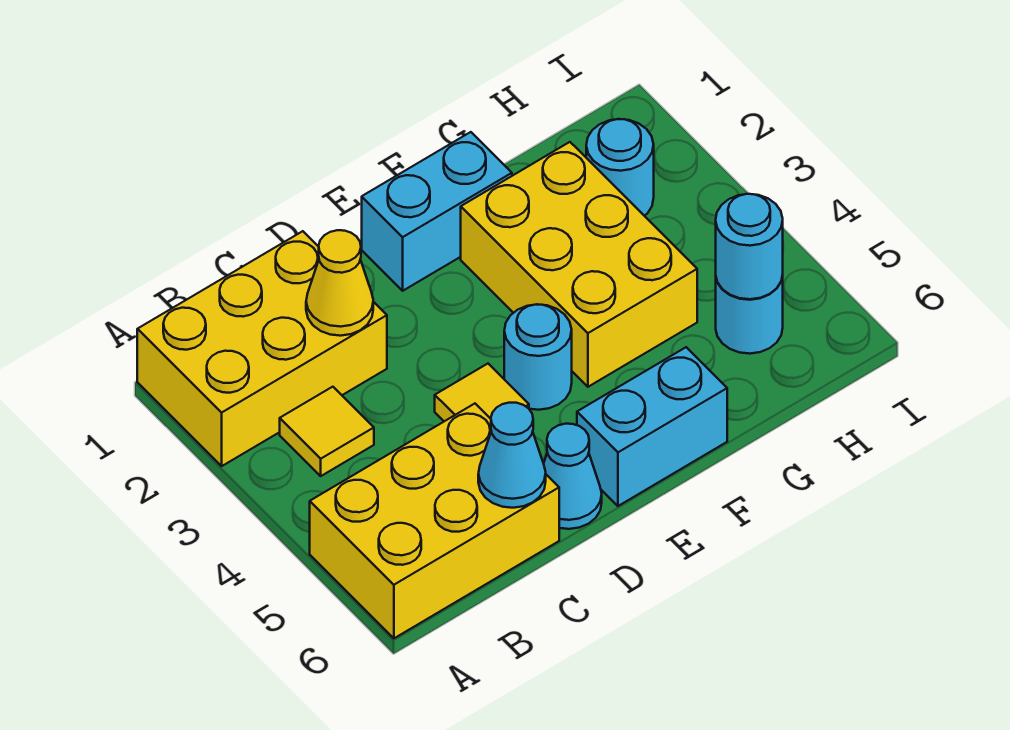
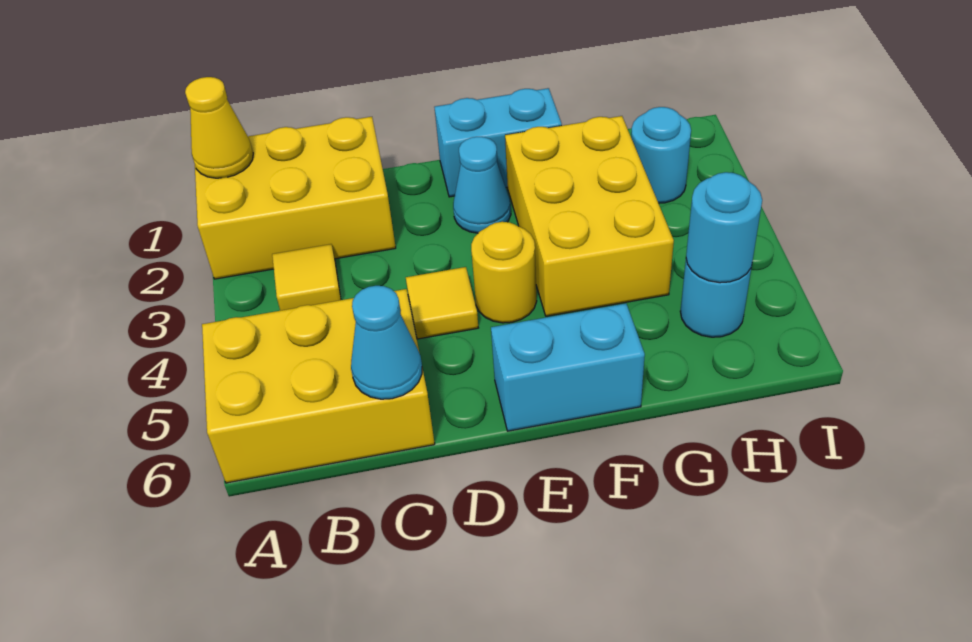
yellow cone C2 level 2 -> yellow cone A1 level 2
cyan cone D6 level 1 -> cyan cone E2 level 1
cyan round brick E4 level 1 -> yellow round brick E4 level 1

